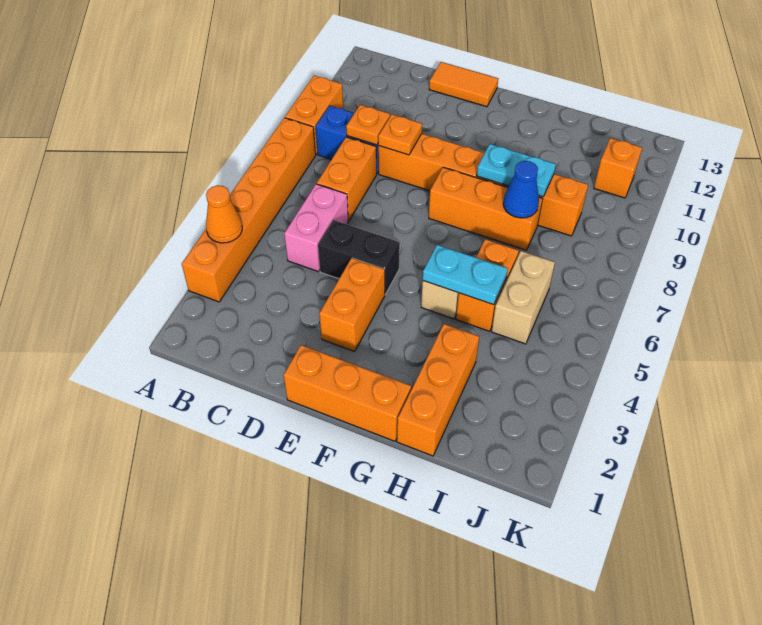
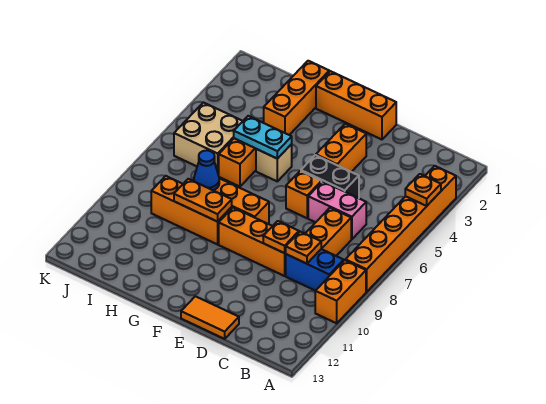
orange cone A4 level 2 -> orange plate A4 level 2
pink brick C5:C6 level 1 -> pink brick C6:D6 level 1
cyan plate G9:H9 level 2 -> orange plate G9:H9 level 2
tan brick I5:I6 level 1 -> tan brick I5:J6 level 1
orange brick J11 level 1 -> orange brick E6 level 1

